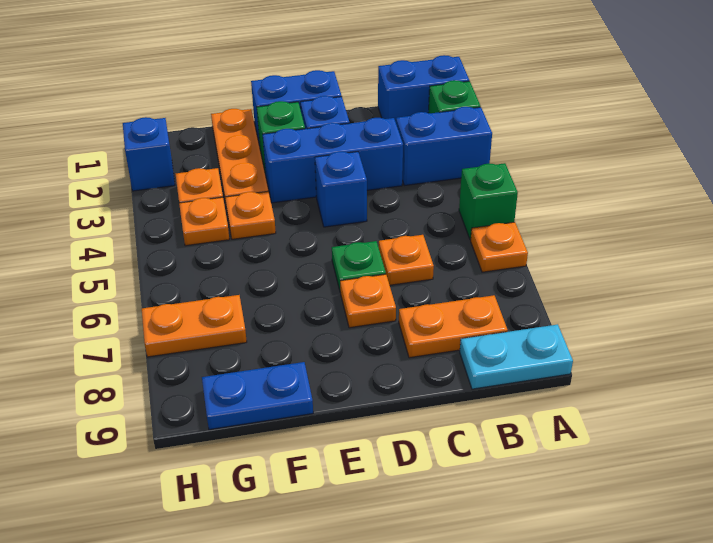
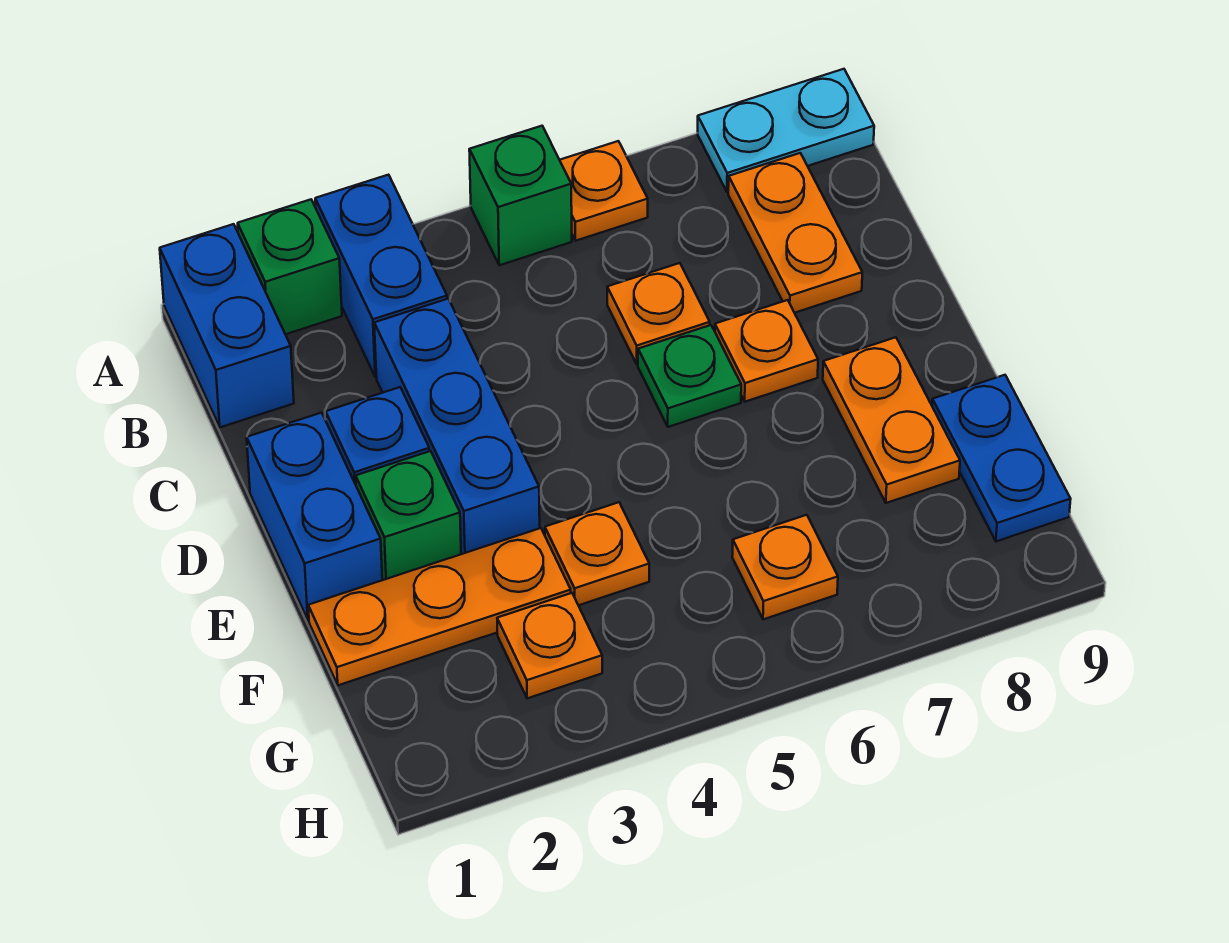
cyan plate A9:B9 level 1 -> cyan plate A8:A9 level 1
blue brick D4 level 1 -> none
orange plate G4 level 1 -> orange plate G6 level 1
orange plate G7:H7 level 1 -> orange plate E8:F8 level 1
blue brick H2 level 1 -> none

